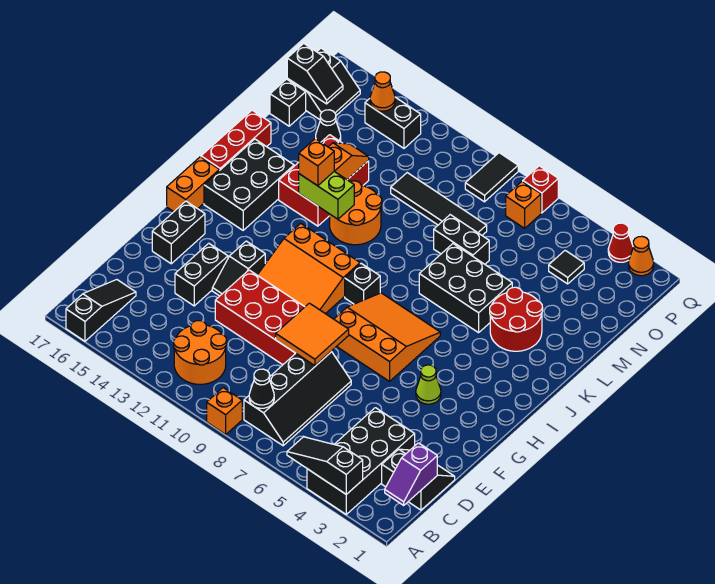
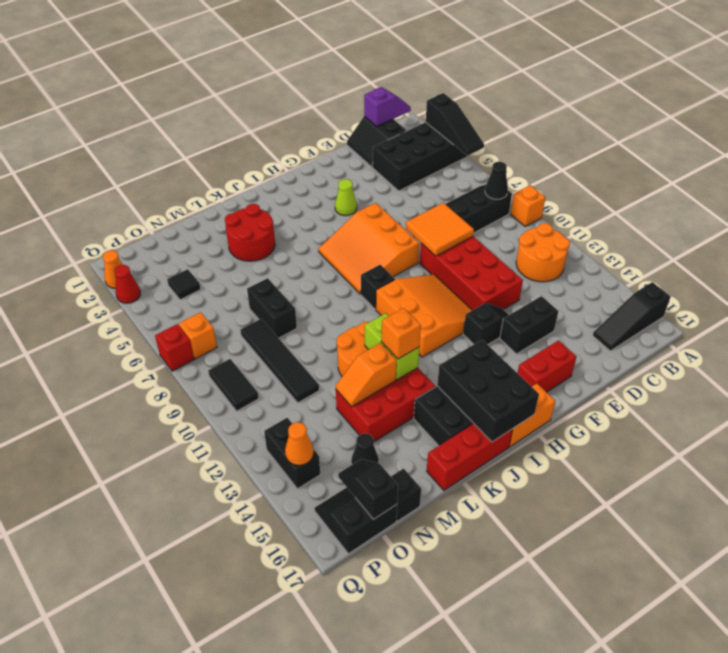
black brick F16:G16 level 1 -> red brick F16:G16 level 1
black brick K5:L7 level 1 -> black brick I15:J17 level 2
black tile P9:Q9 level 1 -> black tile P9:P10 level 1

